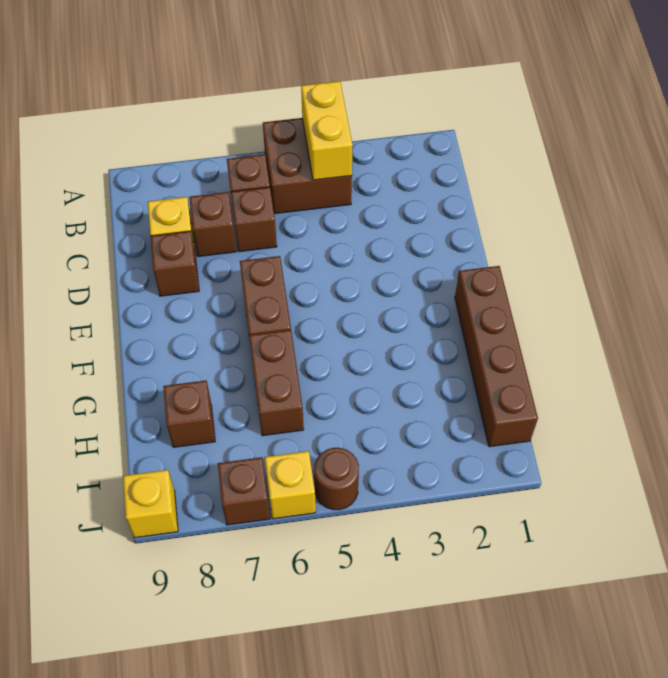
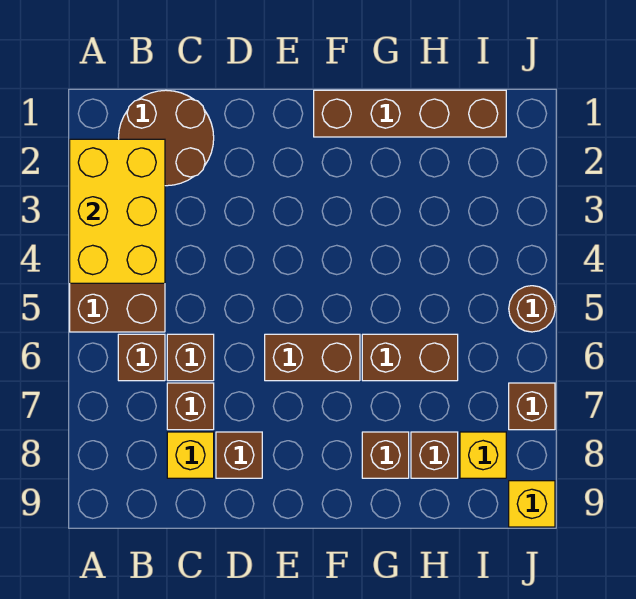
yellow brick A4:B4 level 2 -> yellow brick A2:B4 level 2
none -> brown round brick B1:C2 level 1
none -> brown brick G8 level 1
yellow brick J6 level 1 -> yellow brick I8 level 1

